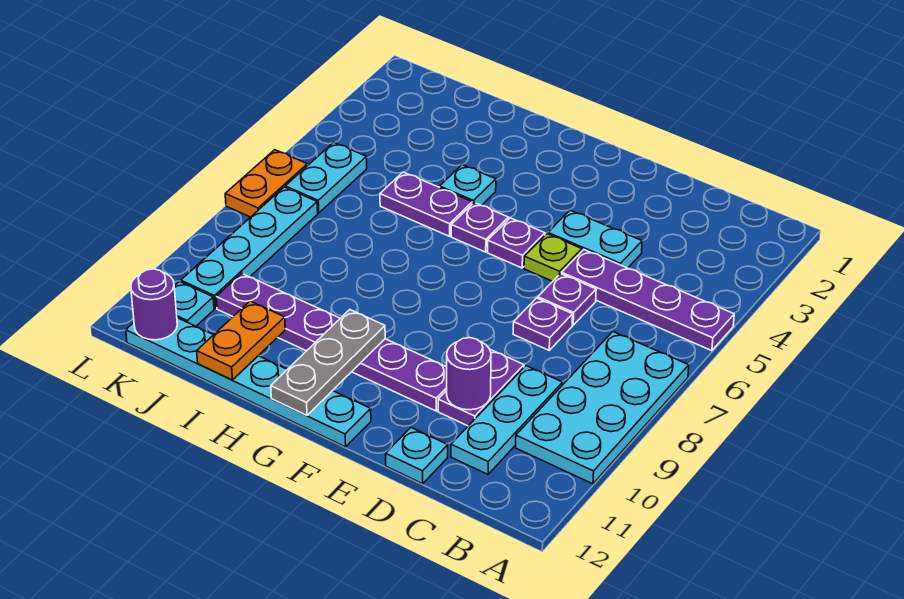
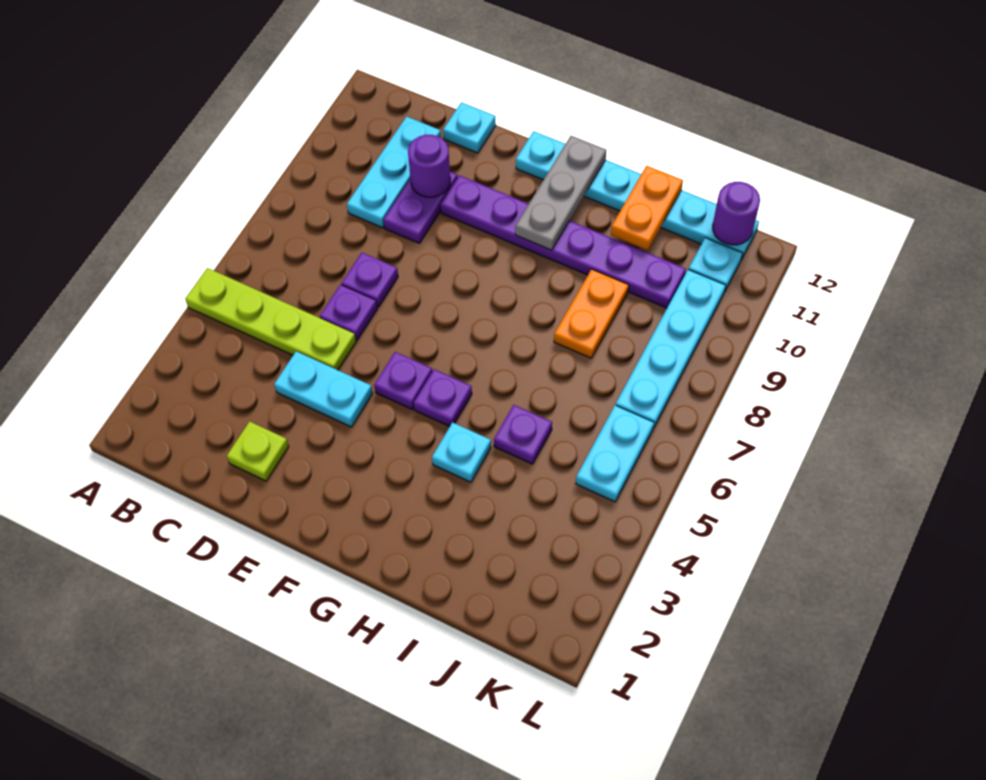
purple plate A5:D5 level 1 -> lime plate A5:D5 level 1
cyan plate A7:B10 level 1 -> none
lime plate E5 level 1 -> lime plate D2 level 1
purple plate H5:I5 level 1 -> purple plate I5 level 1
orange plate L6:L7 level 1 -> orange plate I8:I9 level 1

